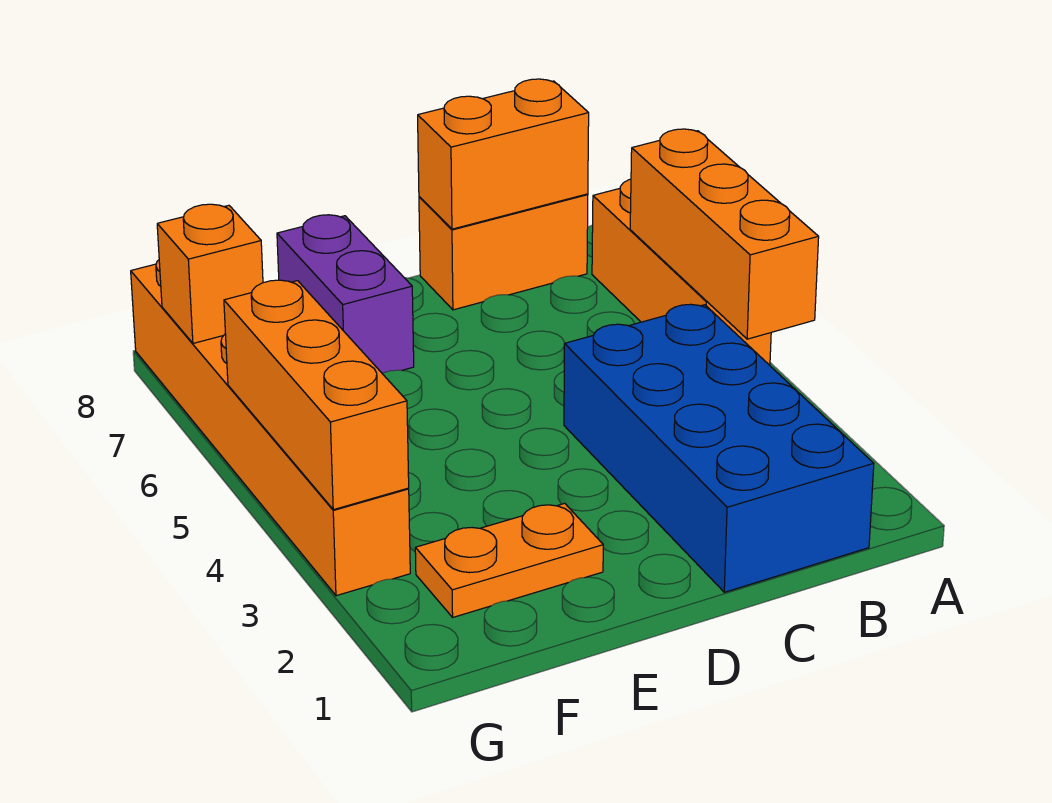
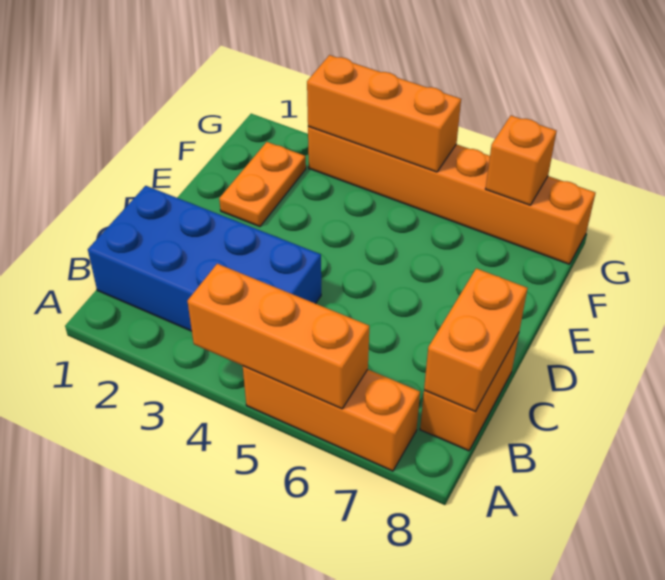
purple brick E7:E8 level 1 -> none

